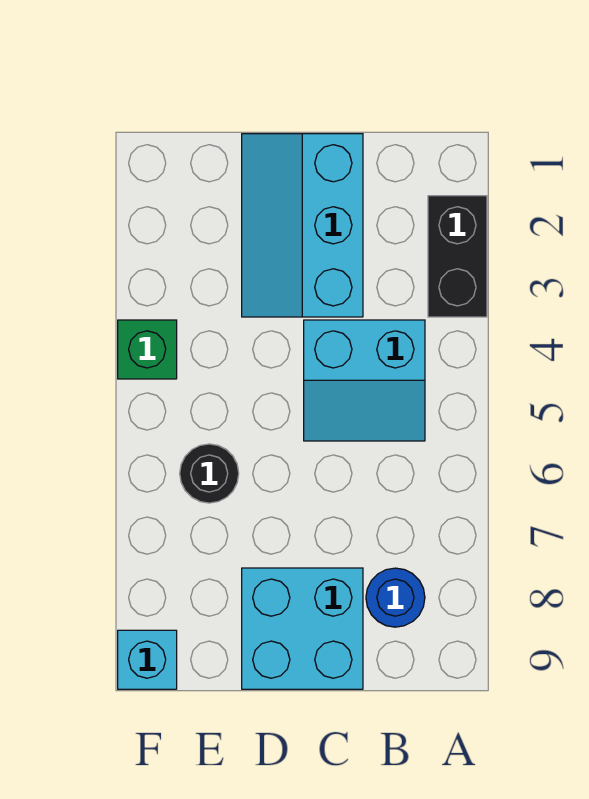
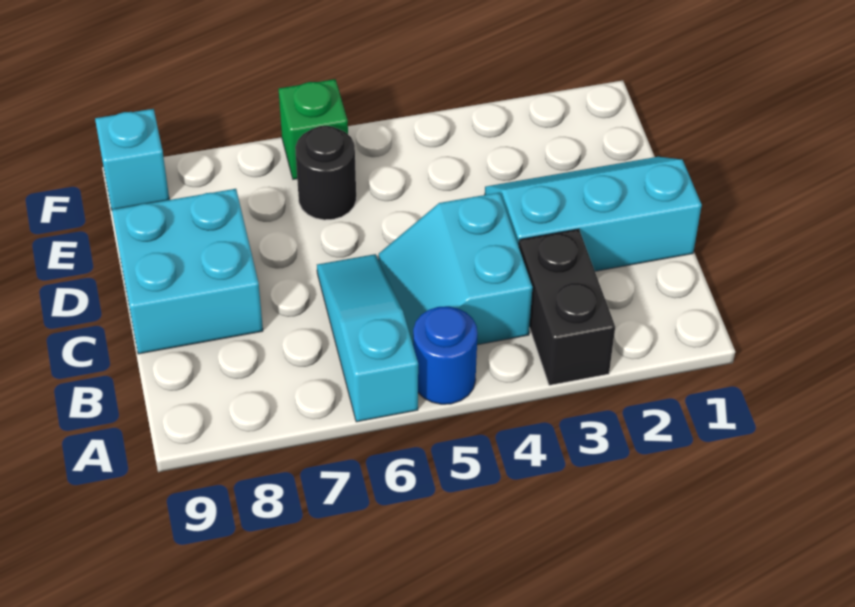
black brick A2:A3 level 1 -> black brick A3:B3 level 1
none -> cyan slope A6:C6 level 1 top A
blue round brick B8 level 1 -> blue round brick A5 level 1
green brick F4 level 1 -> green brick F6 level 1

